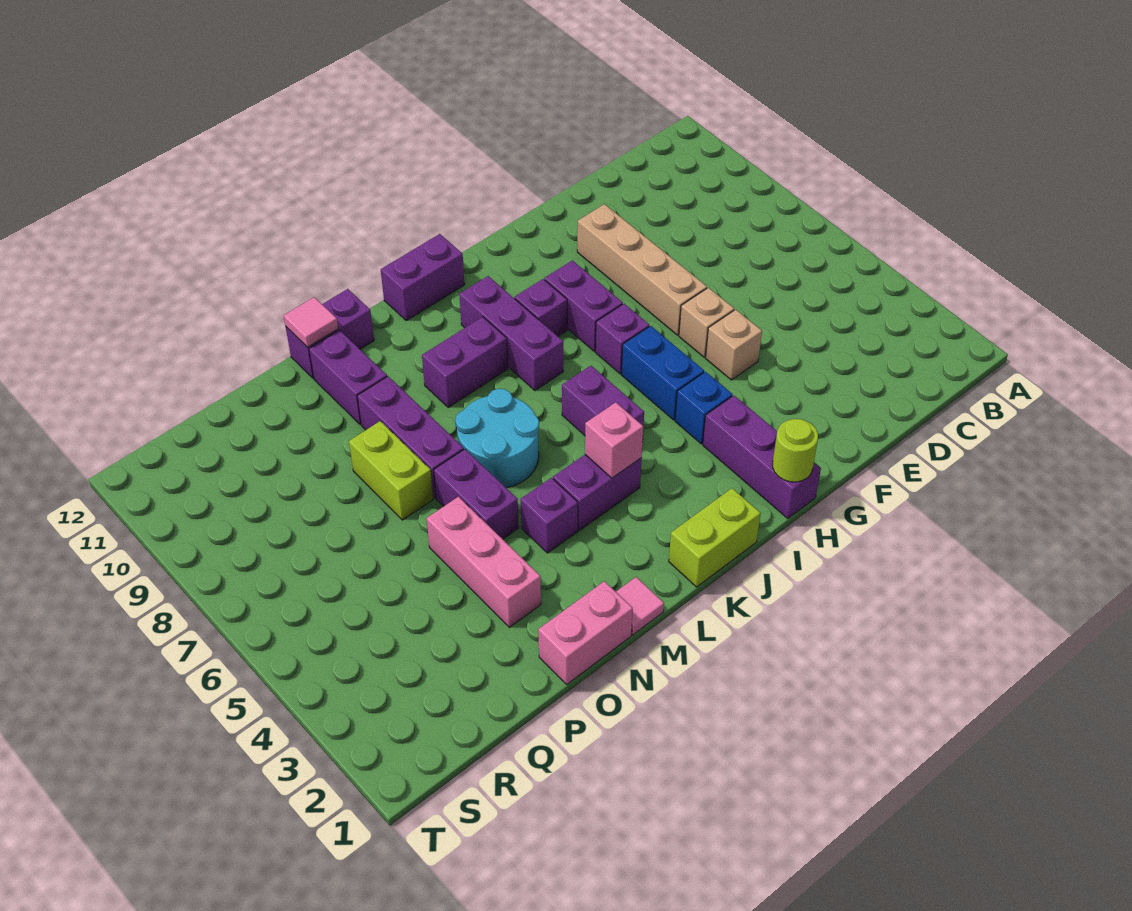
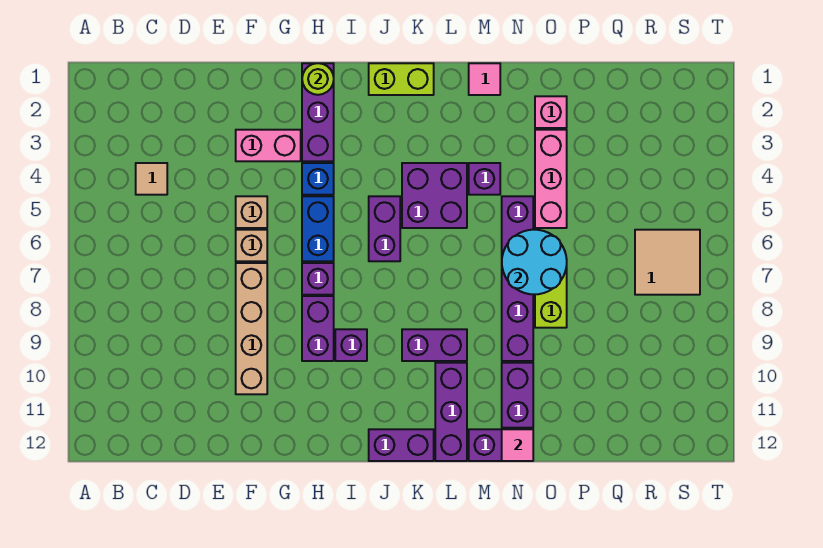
none -> tan tile C4 level 1
purple brick J8:J10 level 1 -> purple brick L10:L12 level 1
purple brick K4:L4 level 1 -> purple brick K4:L5 level 1
pink brick K4 level 2 -> pink brick O2 level 1
cyan round brick L6:M7 level 1 -> cyan round brick N6:O7 level 2
pink brick N1:O1 level 1 -> pink brick F3:G3 level 1
none -> tan tile R6:S7 level 1

